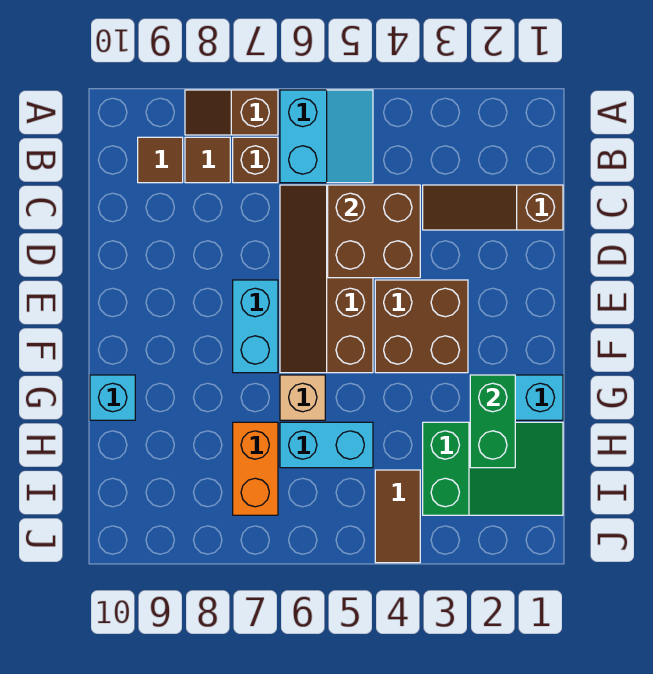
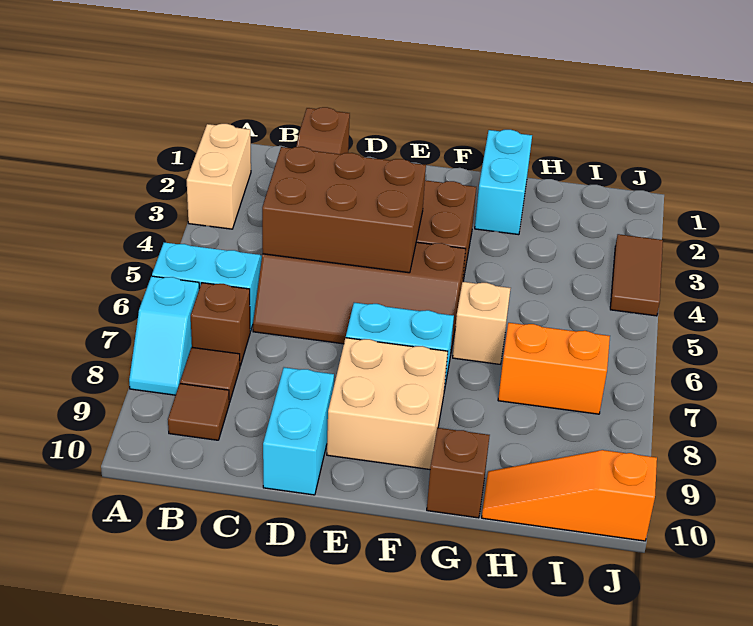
none -> tan brick A2:A3 level 1
brown slope A7:A8 level 1 top 7 -> cyan slope A7:A8 level 1 top 7
brown brick C4:D5 level 2 -> brown brick C4:E5 level 2
none -> tan brick E8:F9 level 1
green brick G2:H2 level 2 -> none
cyan brick G10 level 1 -> brown brick G10 level 1
green slope H1:I3 level 1 top 3 -> none
cyan brick H5:H6 level 1 -> cyan brick D9:D10 level 1
none -> orange slope H10:J10 level 1 top J
brown tile I4:J4 level 1 -> brown tile J3:J4 level 1

